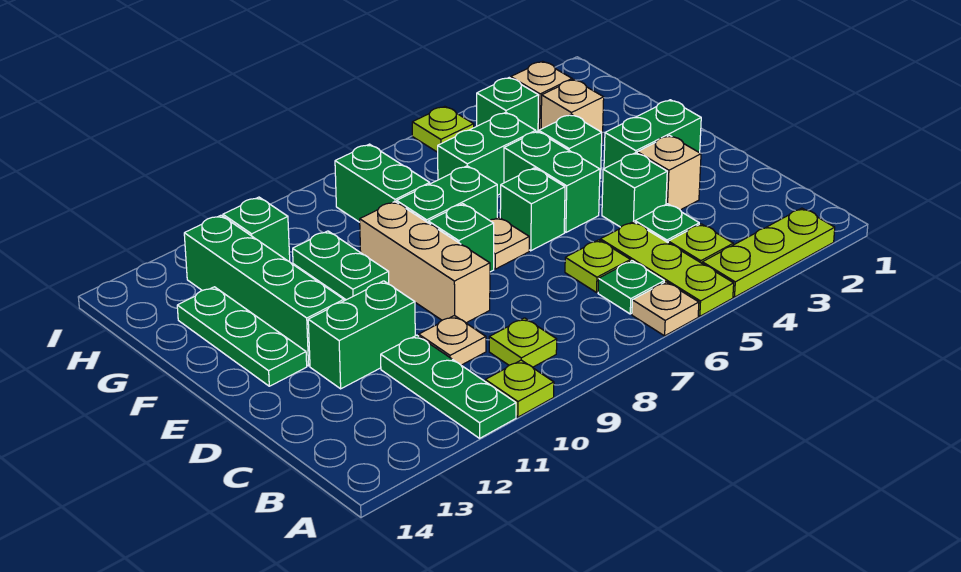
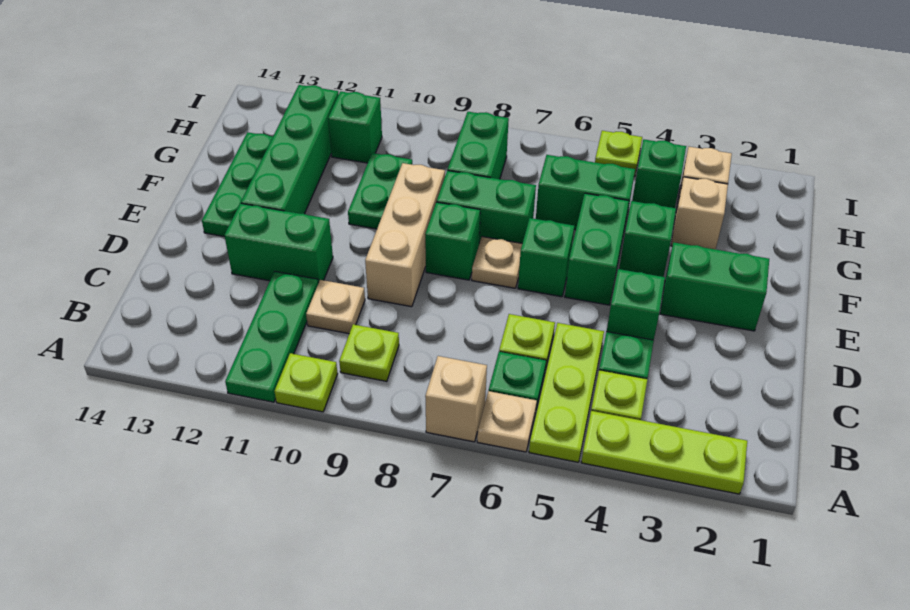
tan brick D3 level 1 -> tan brick A7 level 1

